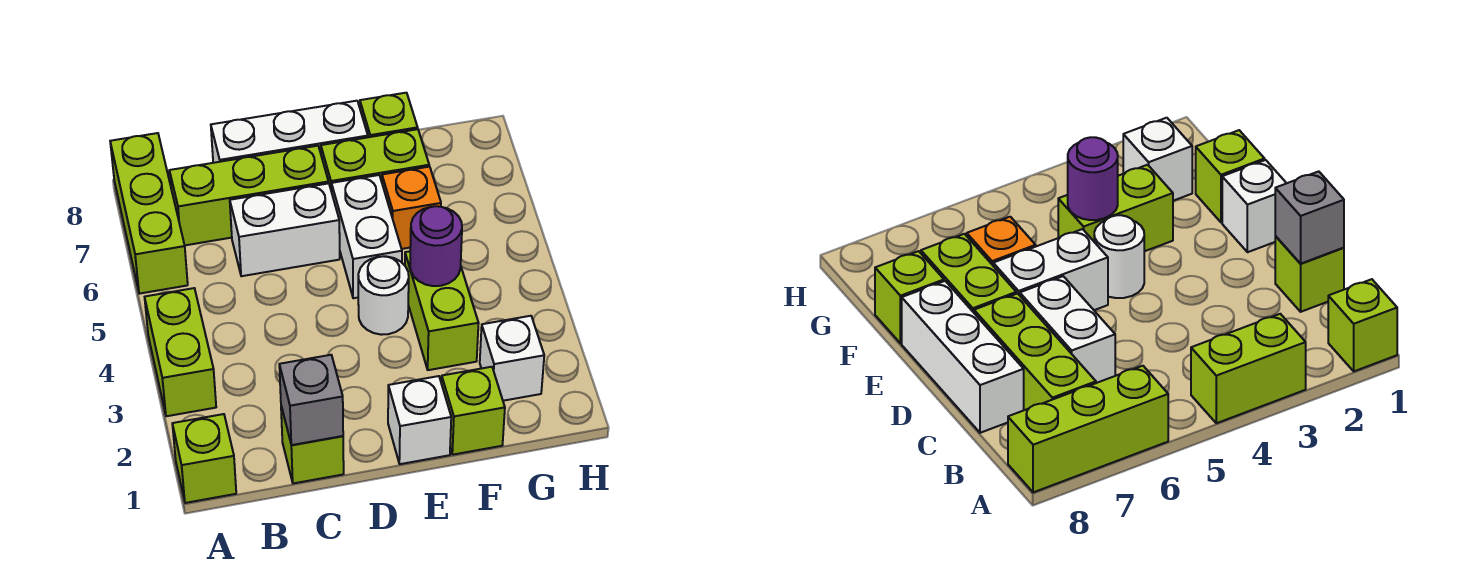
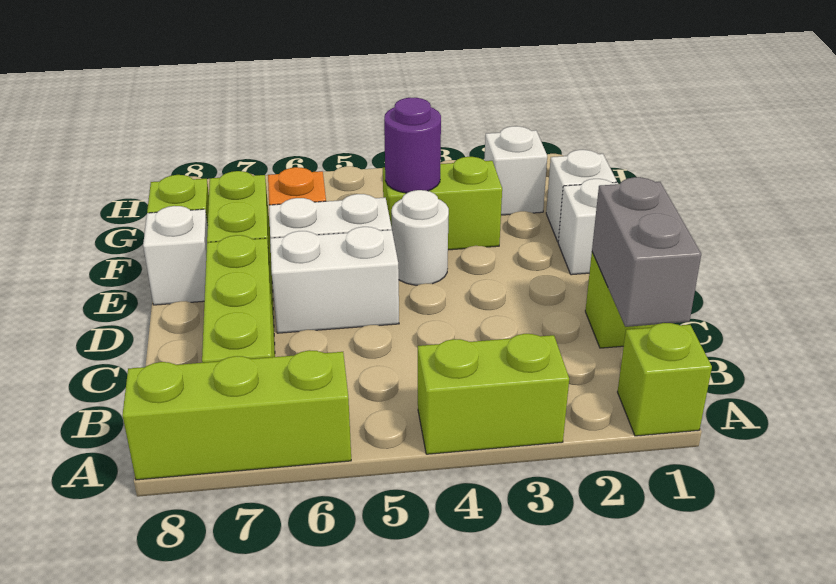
grey brick C1 level 2 -> grey brick B1:C1 level 2
white brick C6:D6 level 1 -> white brick D5:D6 level 1
white brick C8:E8 level 1 -> white brick E8 level 1
lime brick F1 level 1 -> white brick F1 level 1

